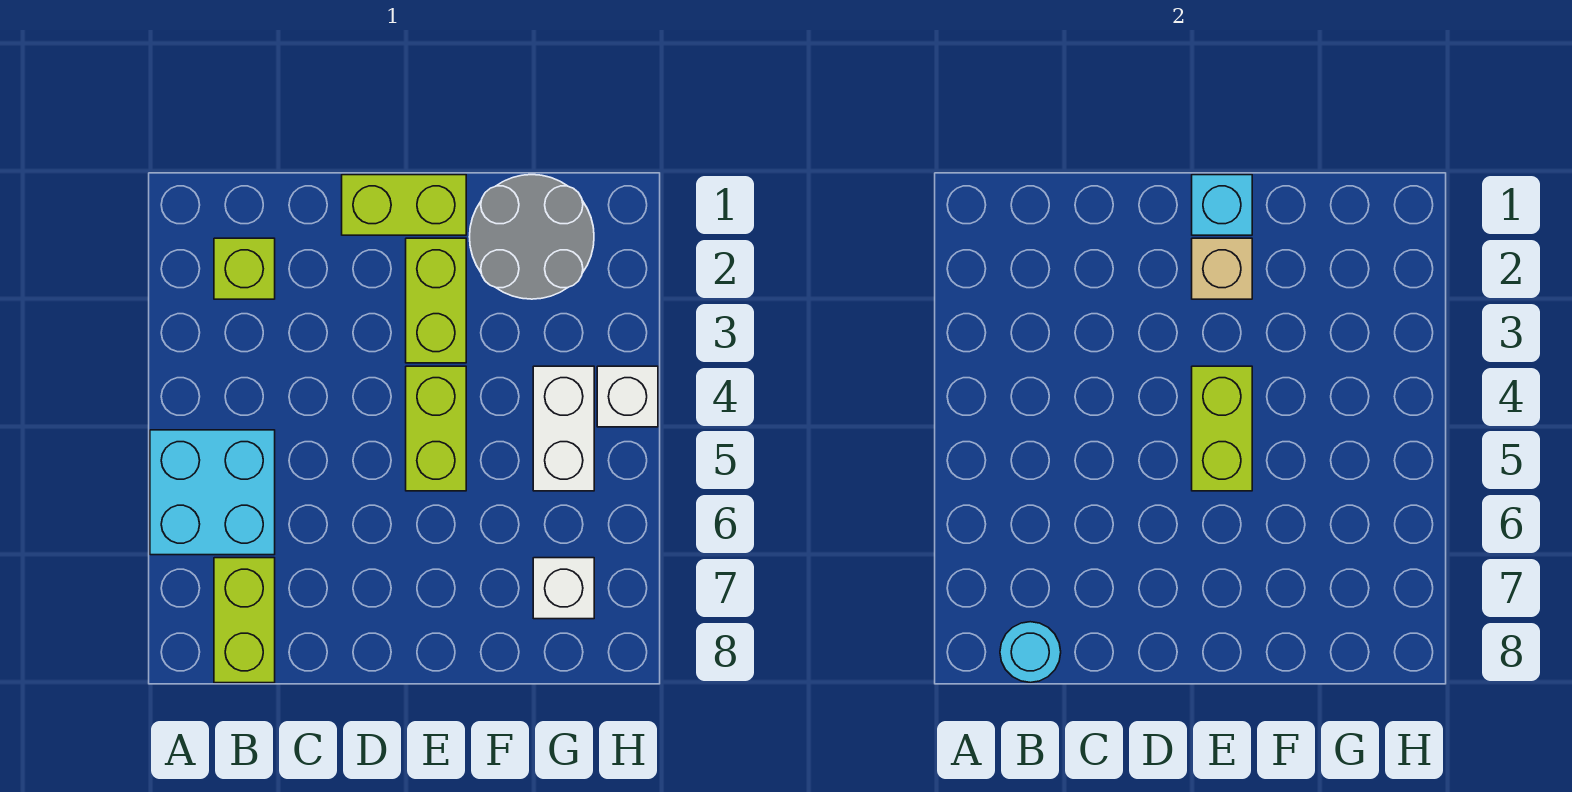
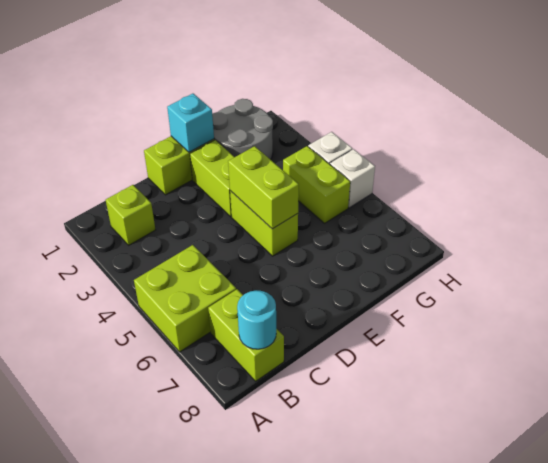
cyan brick A5:B6 level 1 -> lime brick A5:B6 level 1
tan brick E2 level 2 -> none
white brick G4:G5 level 1 -> lime brick G4:G5 level 1
white brick G7 level 1 -> white brick H5 level 1

